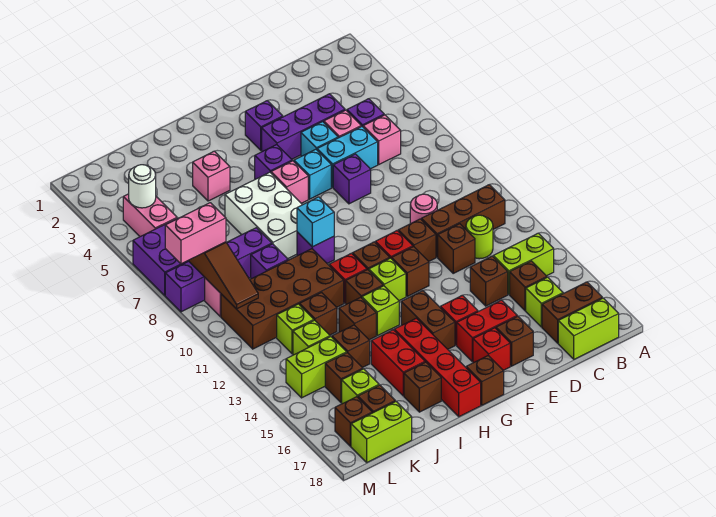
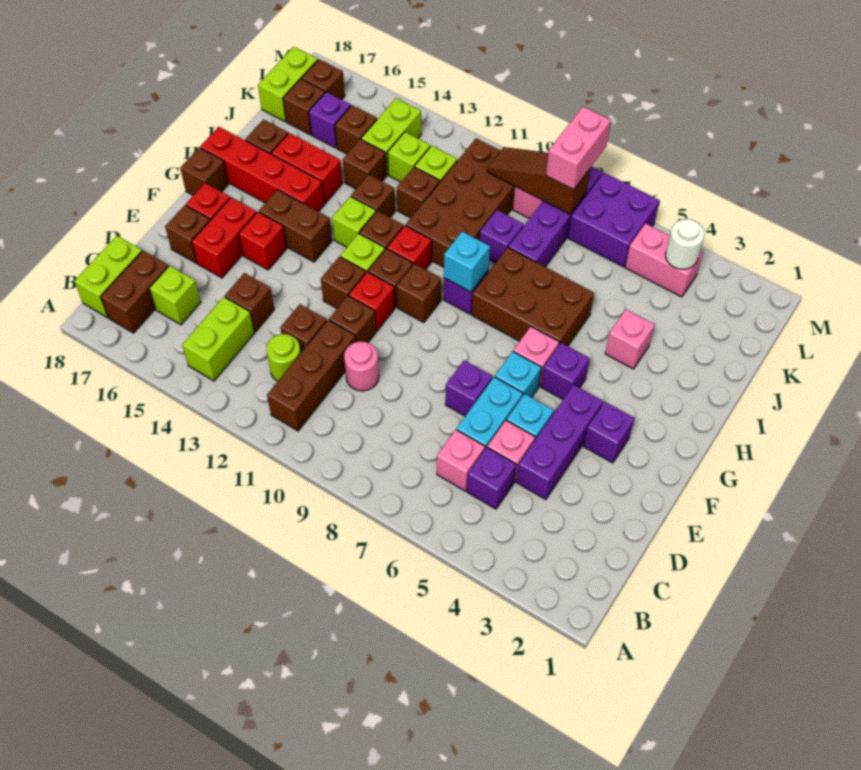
brown brick C15 level 1 -> brown brick G10 level 1
white brick H6:I8 level 1 -> brown brick H6:I8 level 1
lime brick K16 level 1 -> purple brick K16 level 1

